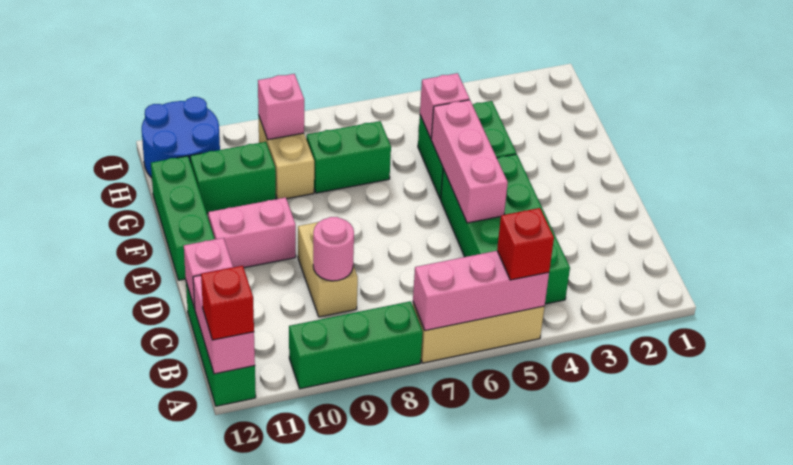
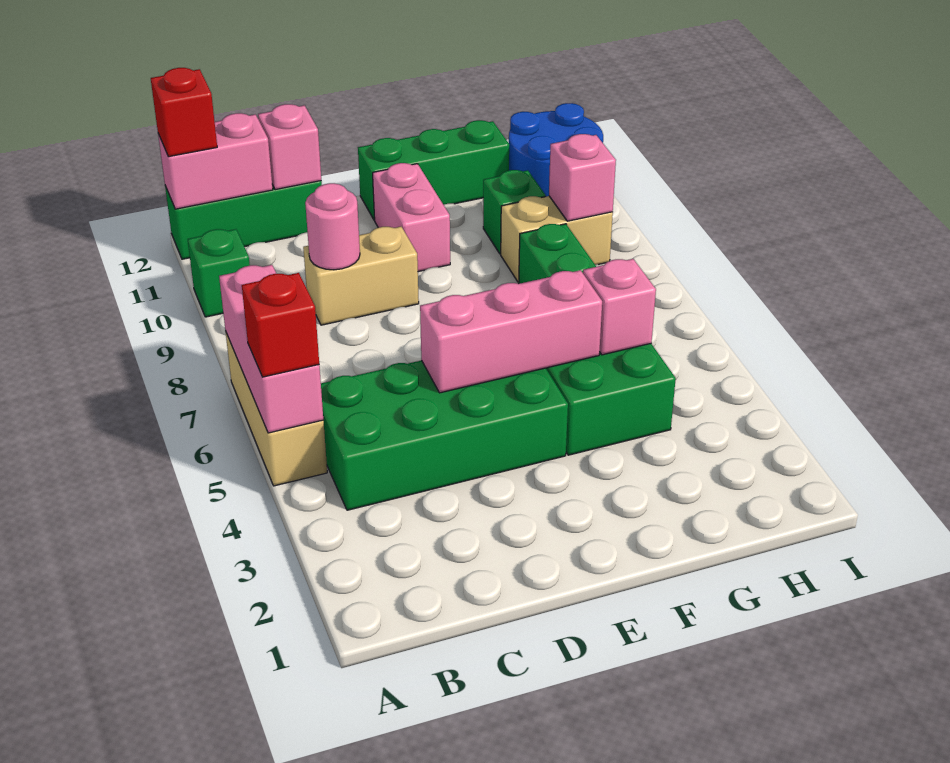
green brick A8:A10 level 1 -> green brick A10 level 1
green brick G10:G11 level 1 -> green brick G10 level 1

